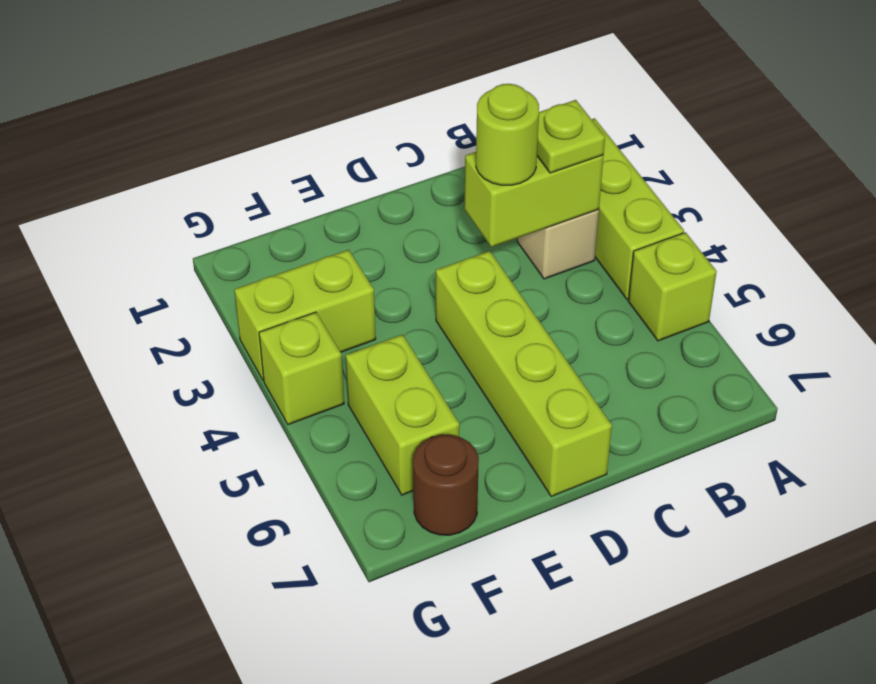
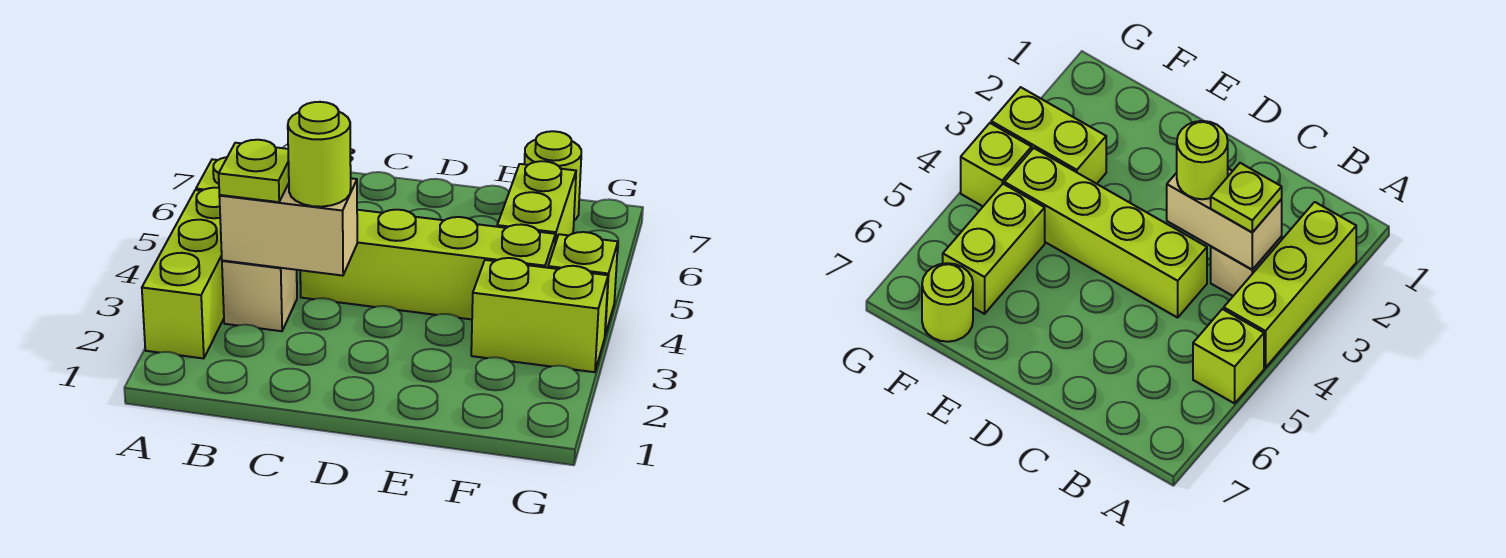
lime brick B3:C3 level 2 -> tan brick B3:C3 level 2
lime brick D4:D7 level 1 -> lime brick C4:F4 level 1
brown round brick F7 level 1 -> lime round brick F7 level 1

